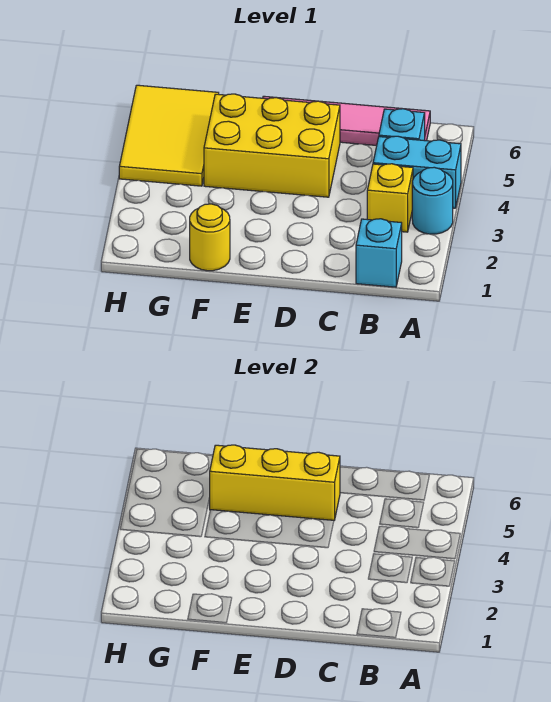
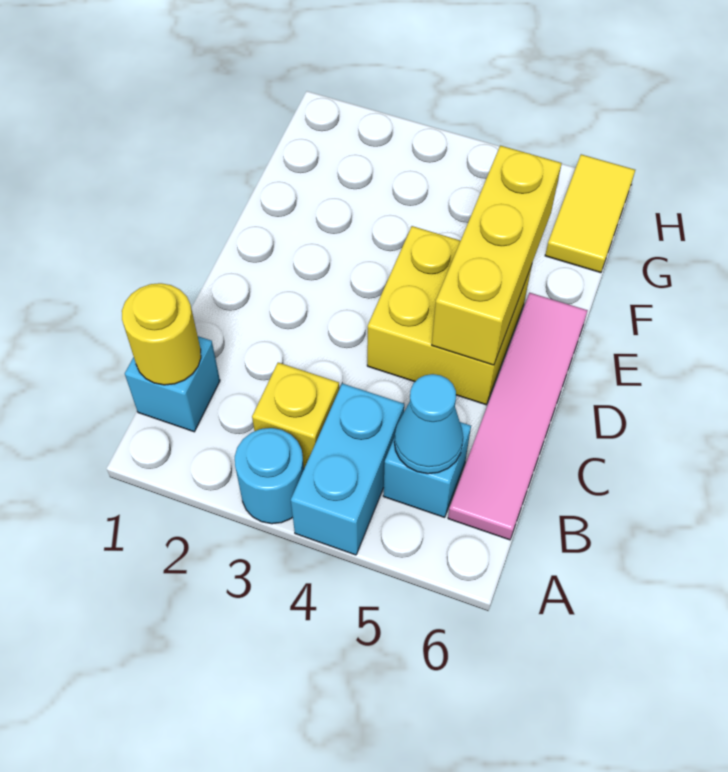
none -> cyan cone B5 level 2
yellow brick D4:F5 level 1 -> yellow brick D4:E5 level 1
yellow round brick F1 level 1 -> yellow round brick B1 level 2
yellow tile G4:H6 level 1 -> yellow tile G6:H6 level 1

